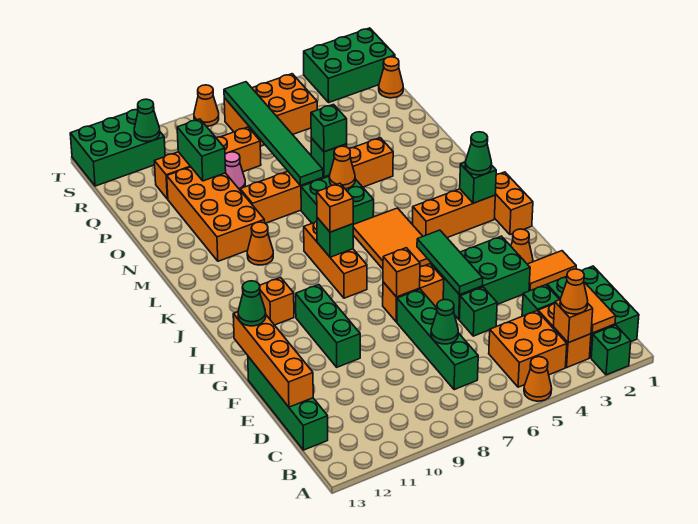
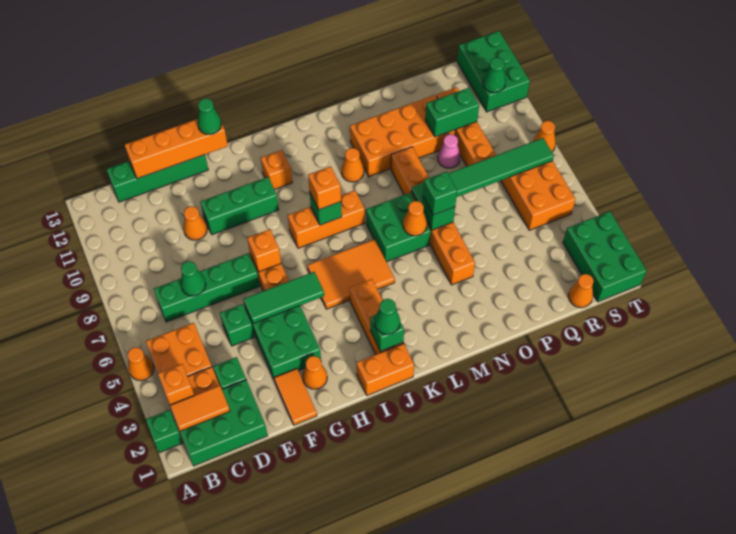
orange cone B3 level 3 -> orange cone E10 level 1

